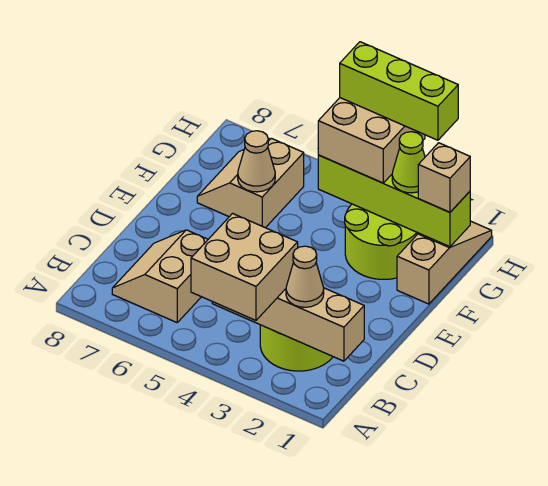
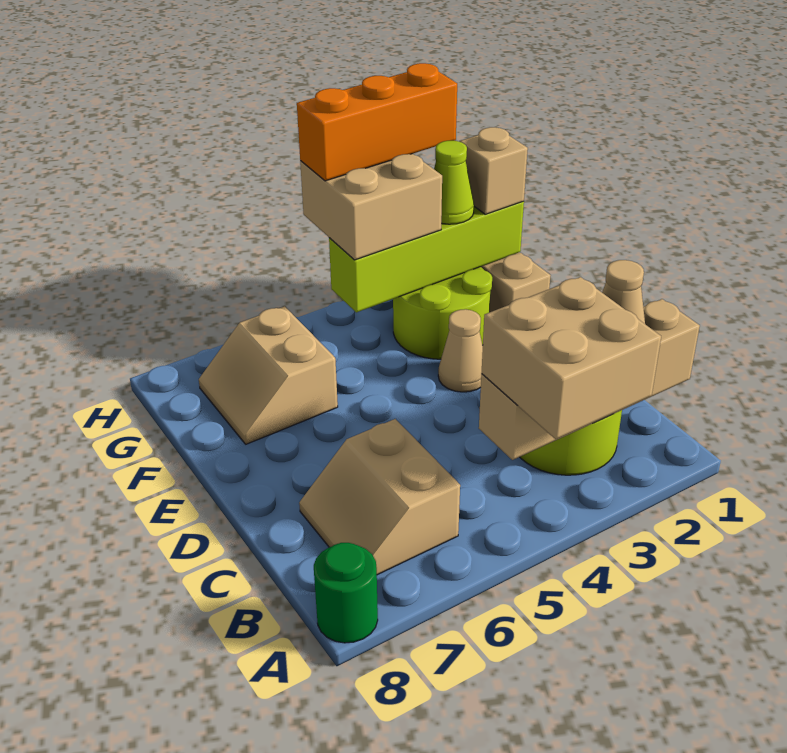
none -> green round brick A8 level 1
tan cone F6 level 2 -> tan cone E3 level 1
lime brick H2:H4 level 4 -> orange brick H2:H4 level 4

